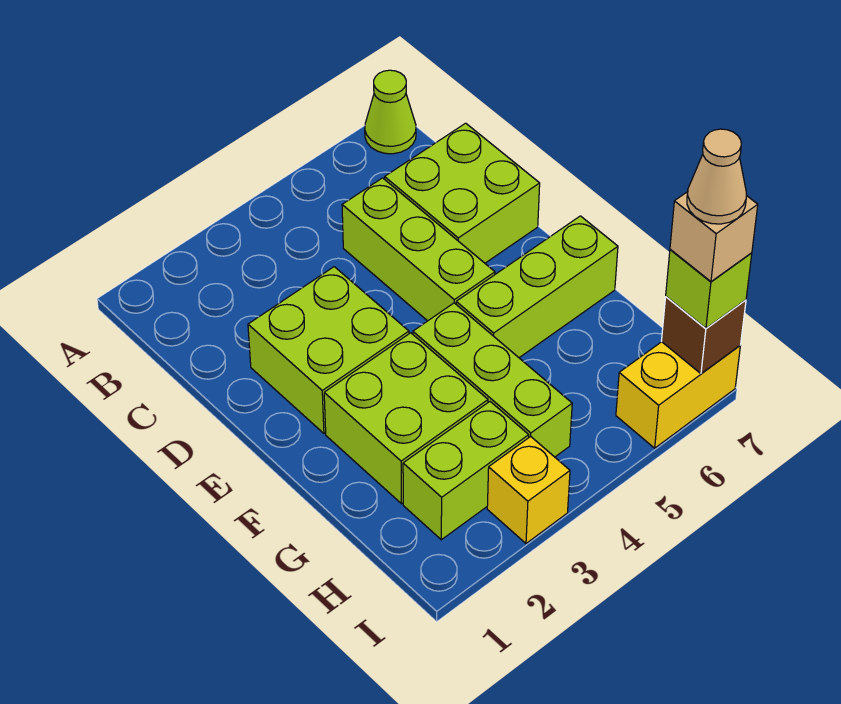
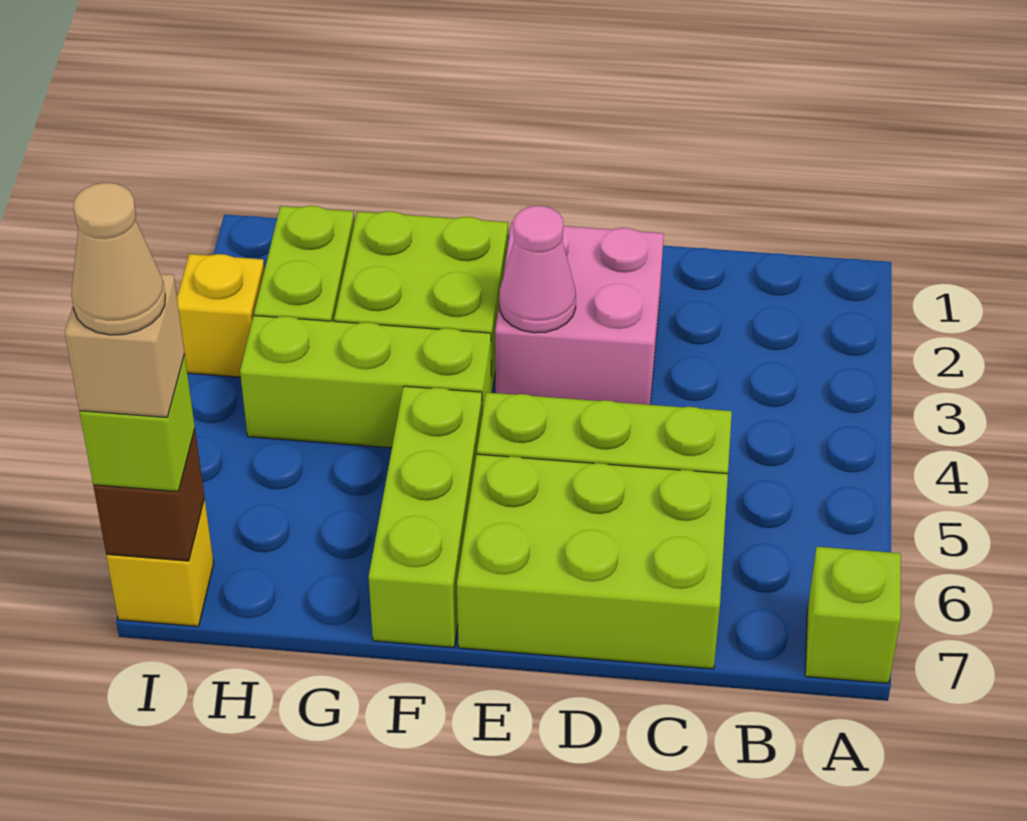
lime cone A7 level 1 -> lime brick A7 level 1
lime brick C6:D7 level 1 -> lime brick C6:E7 level 1
lime brick D2:E3 level 1 -> pink brick D2:E3 level 1
none -> pink cone E3 level 2
yellow brick I6:I7 level 1 -> yellow brick I7 level 1

